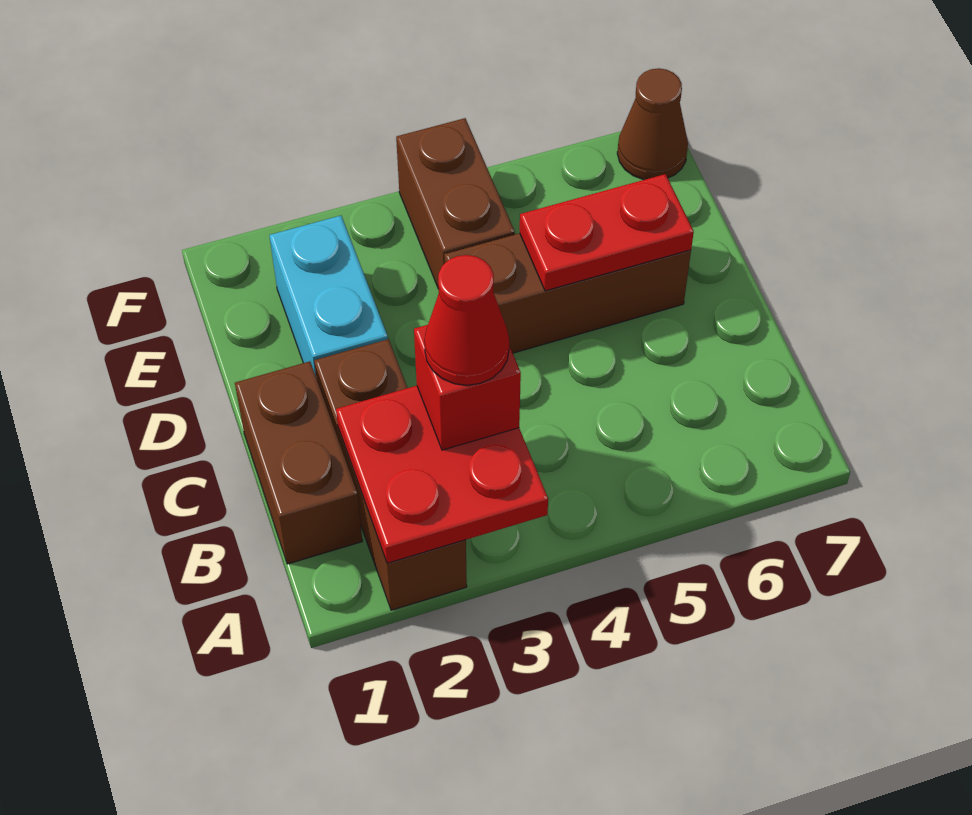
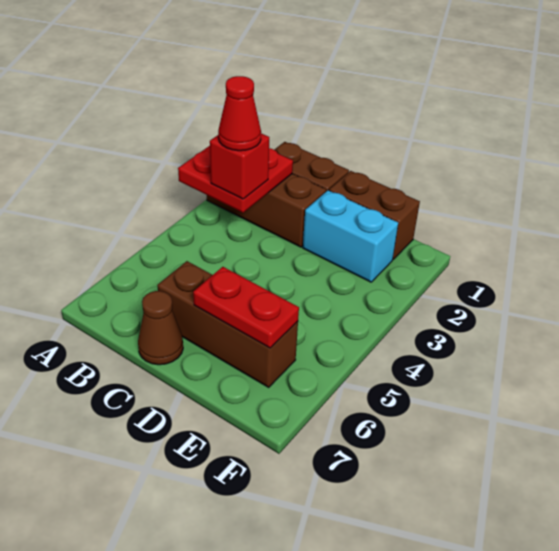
brown brick D4:D6 level 1 -> brown brick C6:E6 level 1
red plate D5:D6 level 2 -> red plate D6:E6 level 2
brown brick E4:F4 level 1 -> brown brick D1:E1 level 1
brown cone F7 level 1 -> brown cone C7 level 1

